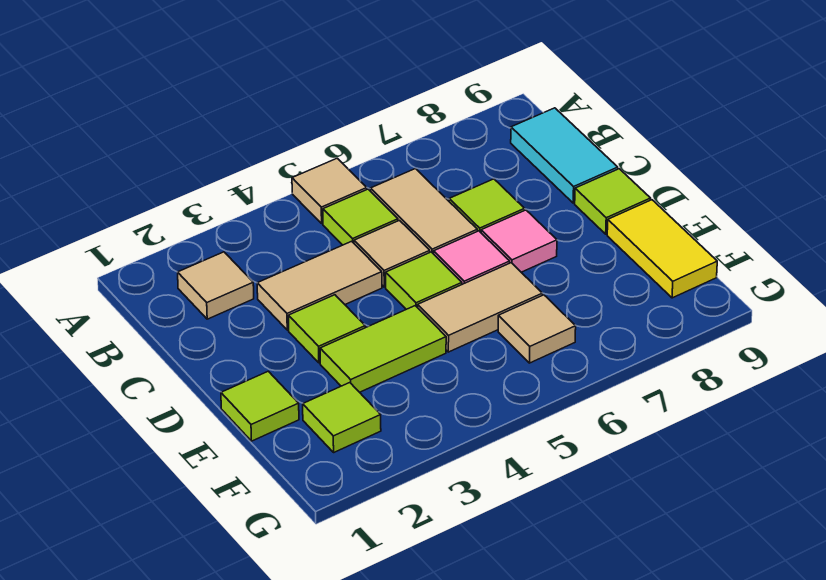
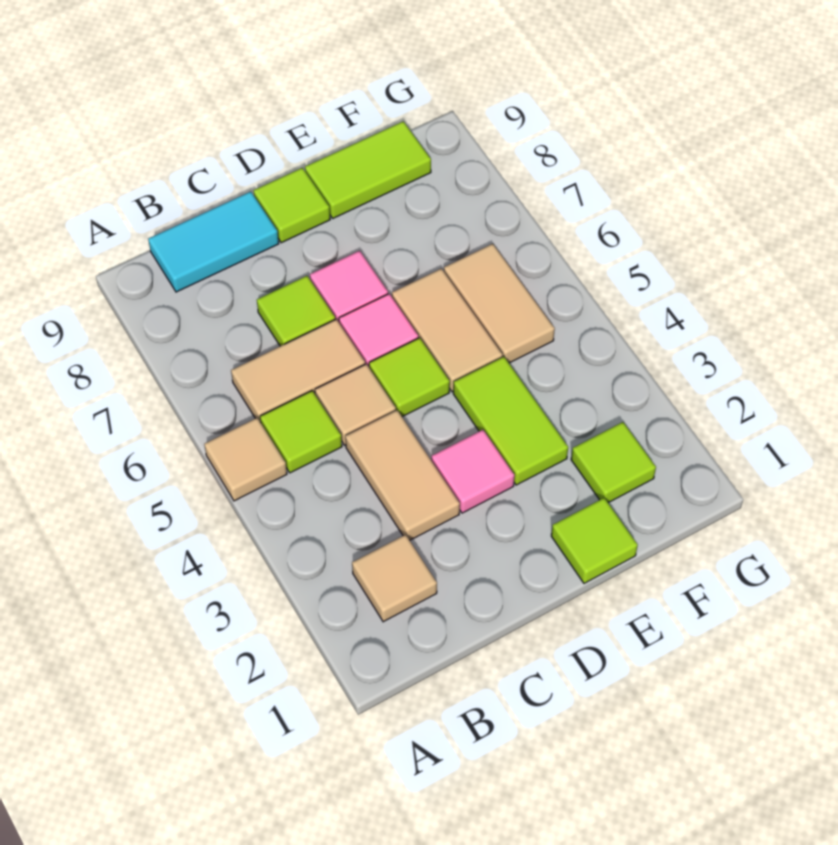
lime tile D3 level 1 -> pink tile D3 level 1
yellow tile E9:F9 level 1 -> lime tile E9:F9 level 1
tan tile F6 level 1 -> tan tile F5:F6 level 1

